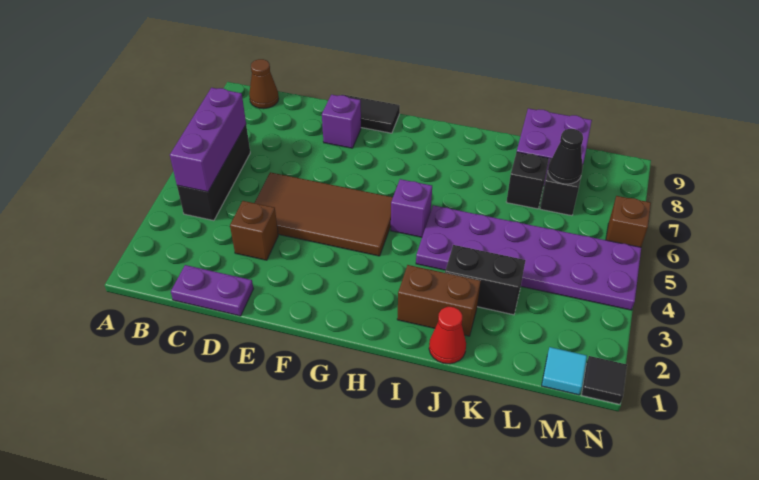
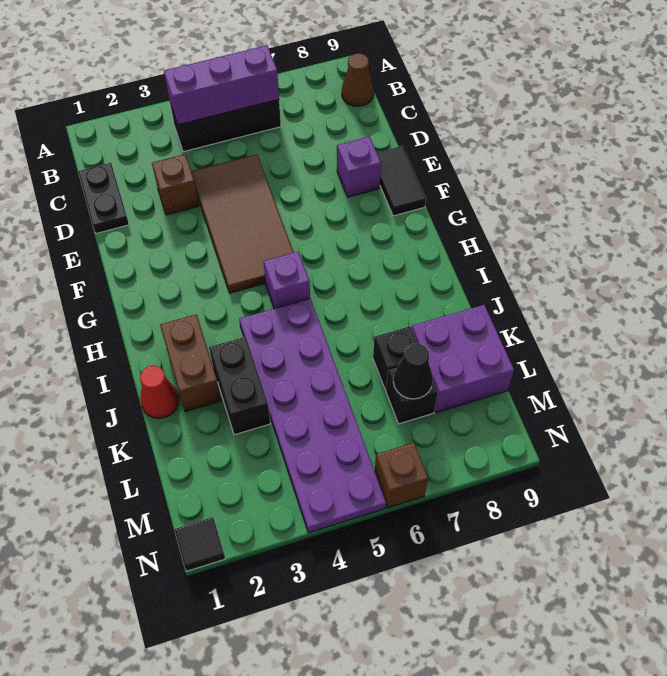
purple plate C1:D1 level 1 -> black plate C1:D1 level 1
cyan tile M1 level 1 -> none

